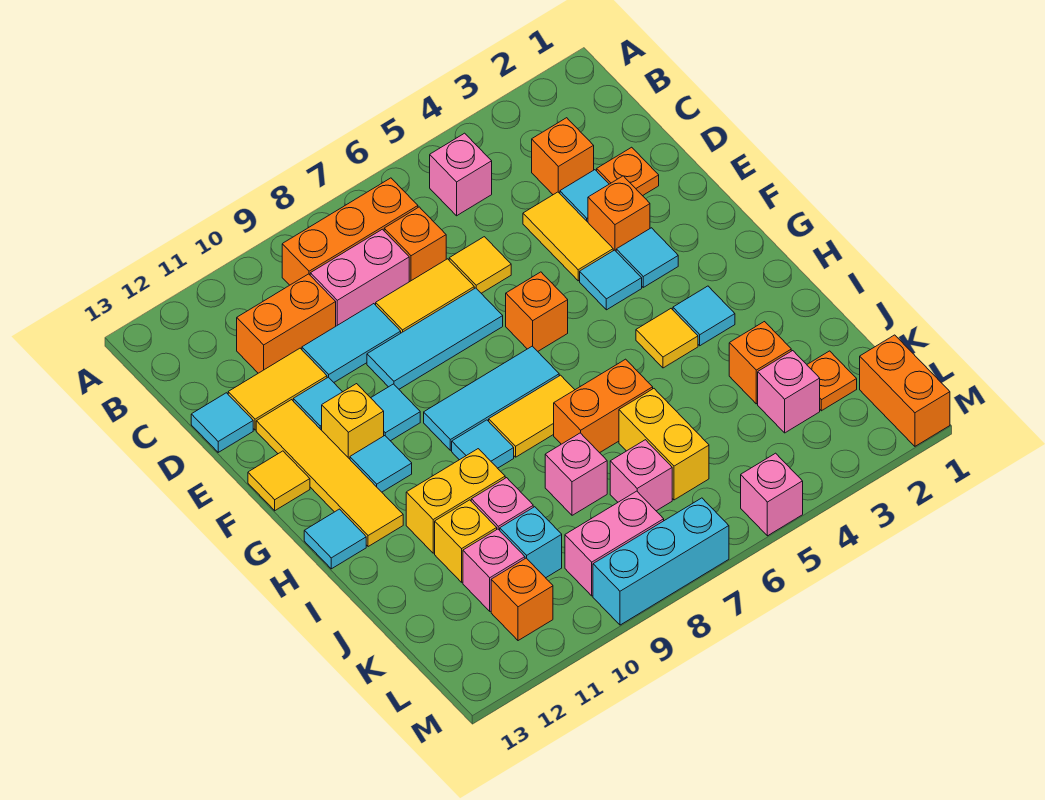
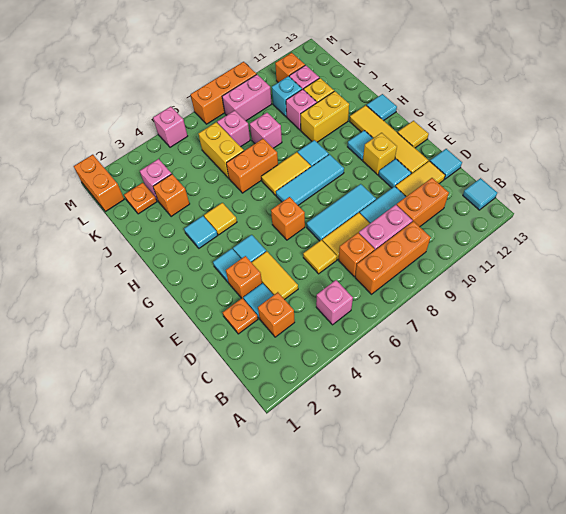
cyan tile F10 level 1 -> cyan tile B13 level 1
cyan brick M7:M9 level 1 -> orange brick M7:M9 level 1

